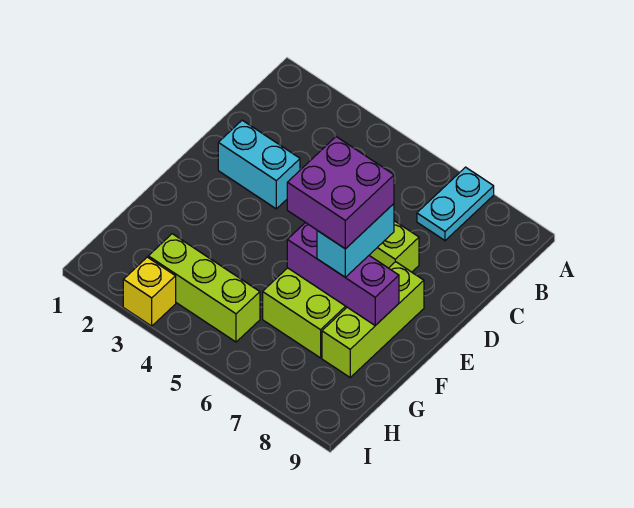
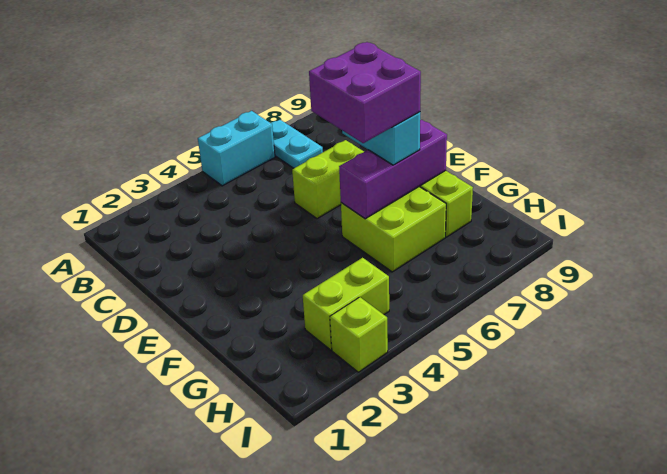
cyan brick D2:D3 level 1 -> cyan brick A5:A6 level 1
lime brick H3:H5 level 1 -> lime brick H3:H4 level 1
yellow brick I3 level 1 -> lime brick I3 level 1

